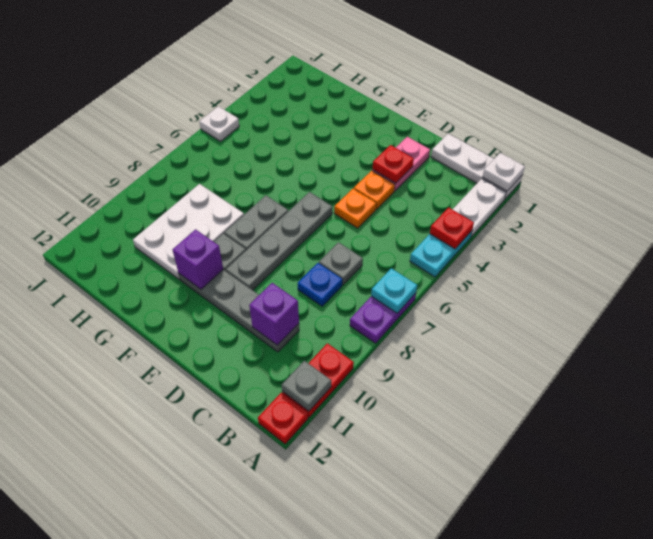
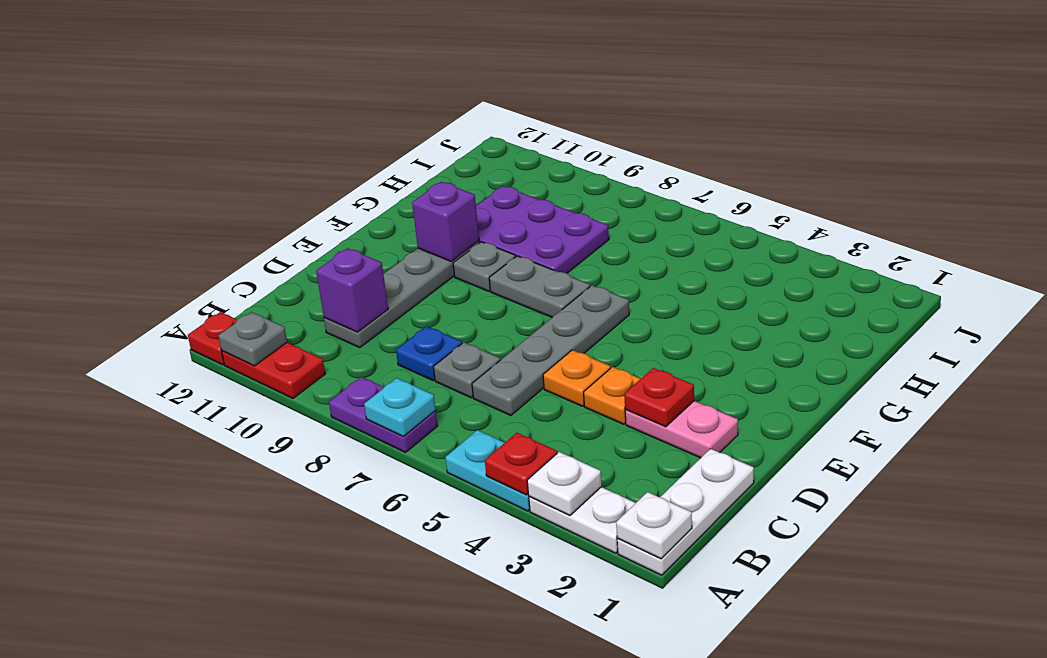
grey plate E6:E9 level 1 -> grey plate C6:F6 level 1
white plate G8:H10 level 1 -> purple plate G8:H10 level 1
white plate J5 level 1 -> white plate A3 level 2

